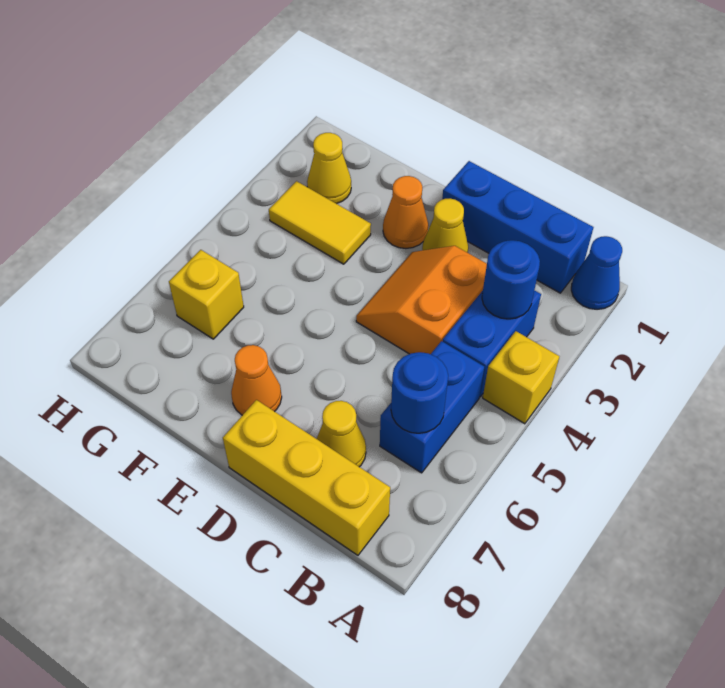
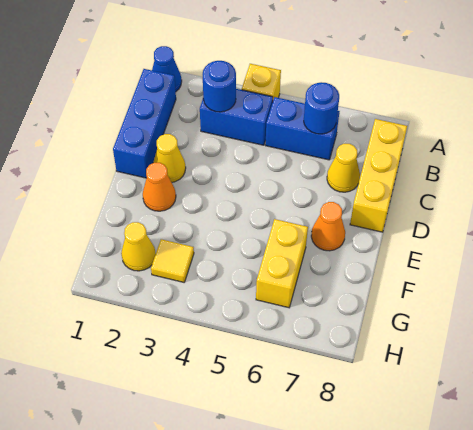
orange slope C3:D4 level 1 top C -> none
yellow tile F3:G3 level 1 -> yellow tile G3 level 1
yellow brick G6 level 1 -> yellow brick F6:G6 level 1

